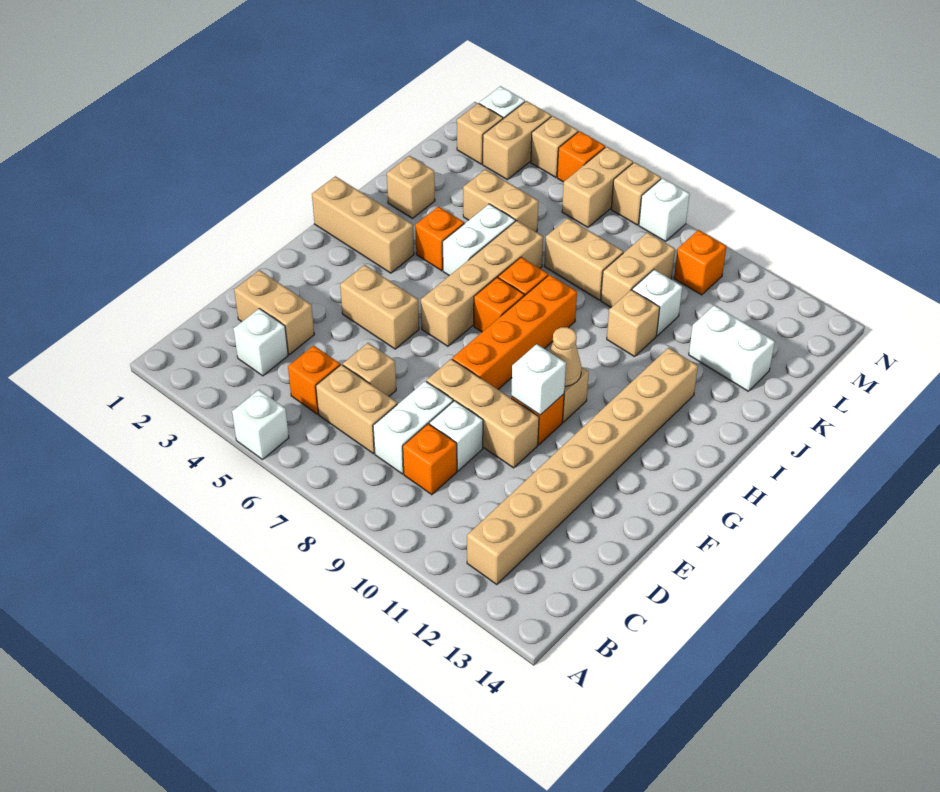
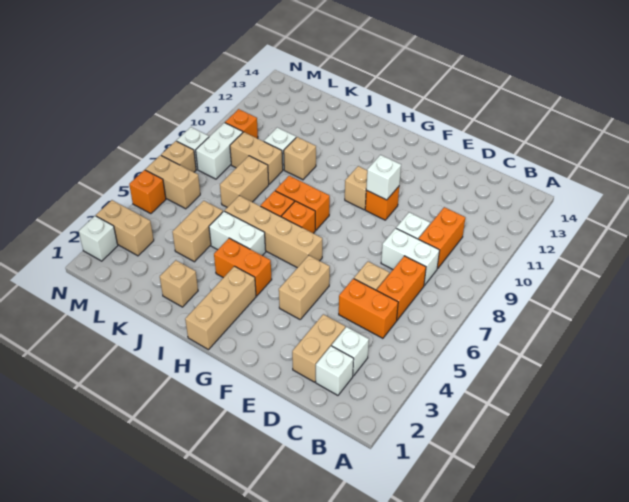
white brick A5 level 1 -> white brick C2 level 1
tan brick B12:I12 level 1 -> none
orange brick C5 level 1 -> orange brick C5:D5 level 1
tan brick C6:C7 level 1 -> orange brick C6:C7 level 1
orange brick C9 level 1 -> orange brick C9:C10 level 1
tan brick E8:E10 level 1 -> none
orange brick F8:I8 level 1 -> orange brick H8:I8 level 1
tan cone G10 level 2 -> none
orange brick I4 level 1 -> orange brick H4:I4 level 1
white brick K12:K13 level 1 -> white brick M8:M9 level 1
tan brick M2 level 1 -> none
tan brick N4 level 1 -> none

